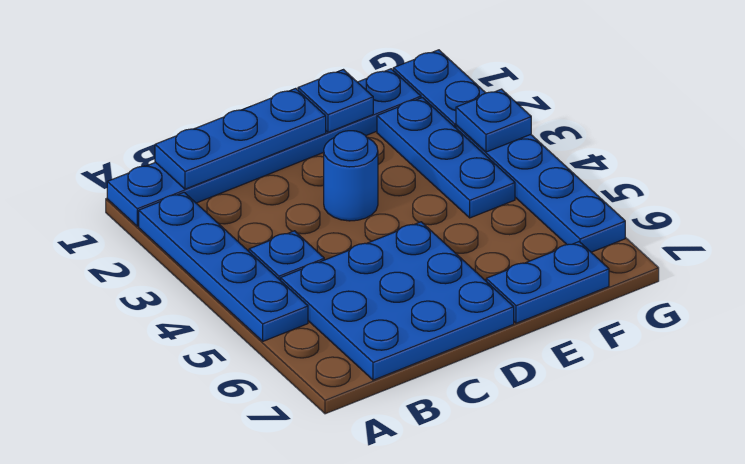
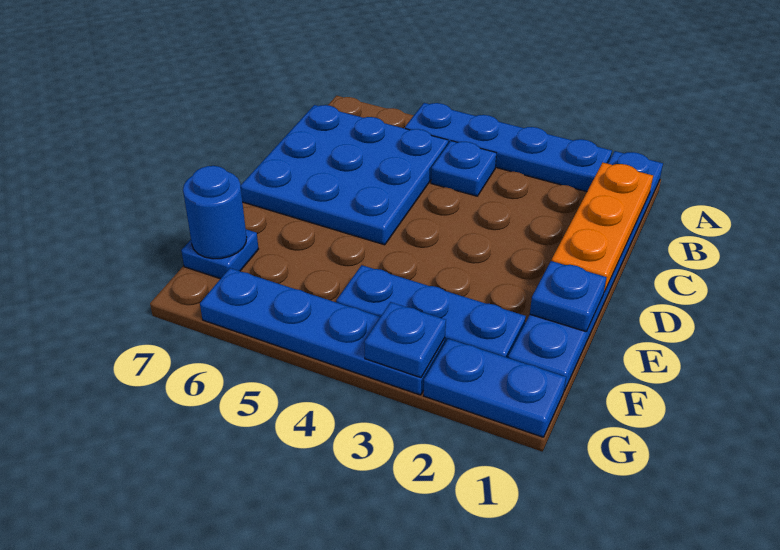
blue plate B1:D1 level 2 -> orange plate B1:D1 level 2
blue round brick D3 level 1 -> blue round brick F7 level 2
blue plate E7:F7 level 1 -> blue plate F7 level 1

